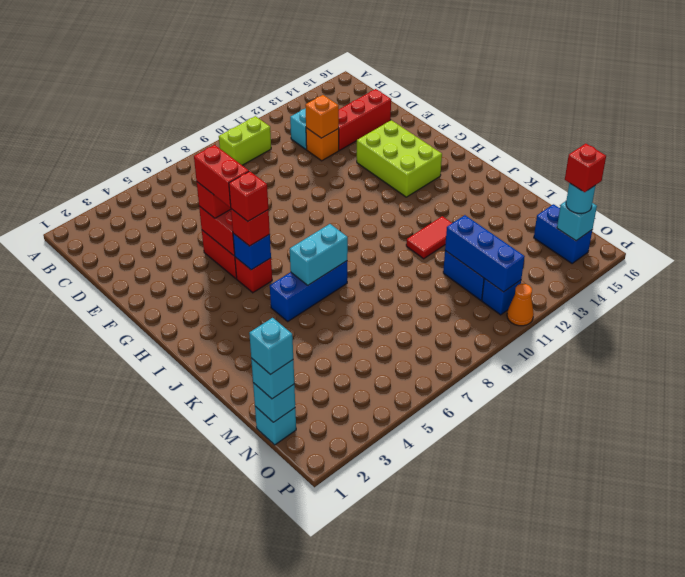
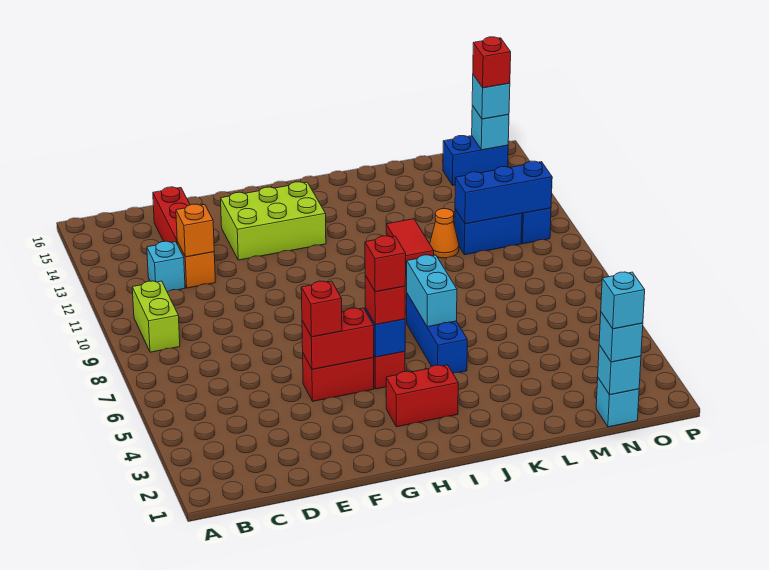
red brick F5:G5 level 4 -> red brick H3:I3 level 1
cyan round brick O15 level 3 -> cyan brick O15 level 3
orange cone P11 level 1 -> orange cone L11 level 1

